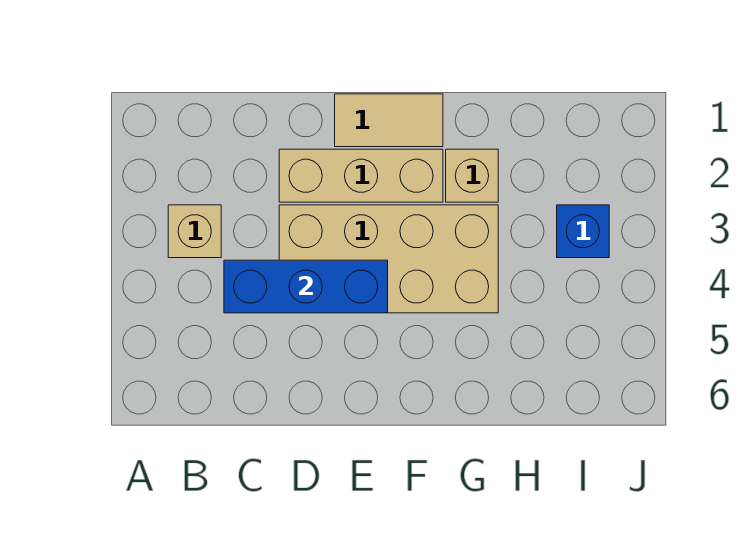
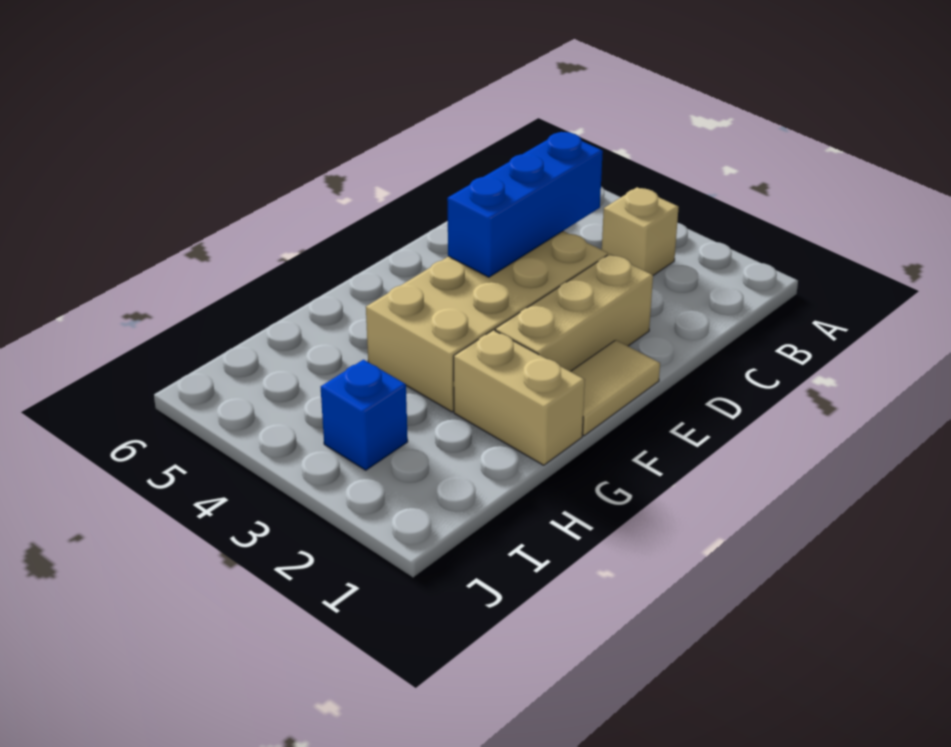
tan brick G2 level 1 -> tan brick G1:G2 level 1

